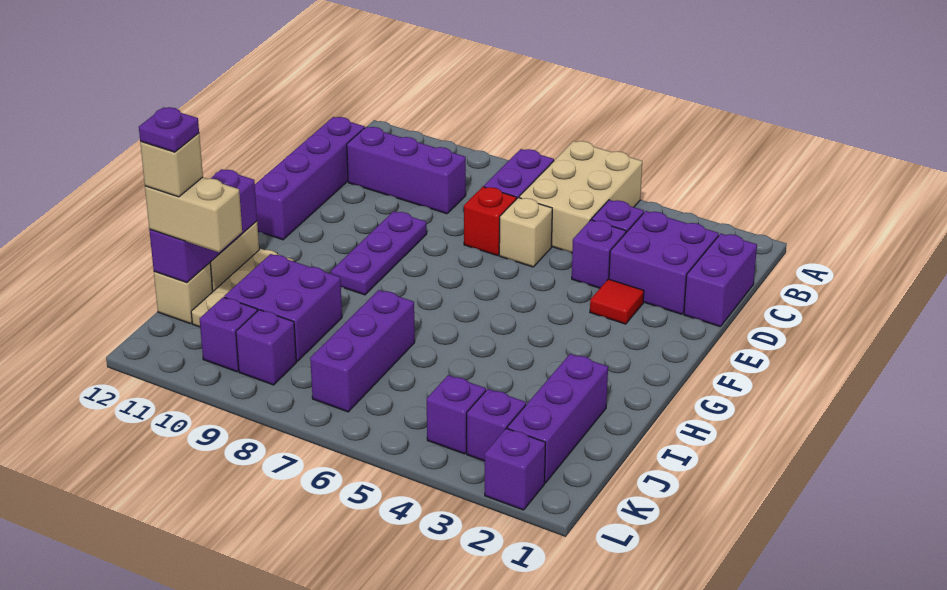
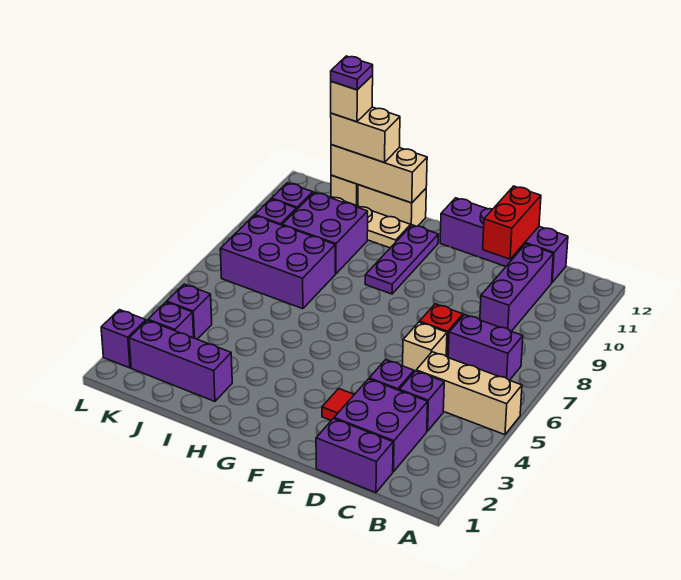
tan brick A5:C6 level 1 -> tan brick A5:C5 level 1
none -> red brick D11:D12 level 2
purple plate E9:G9 level 1 -> purple plate G9:G11 level 1
purple brick H12:J12 level 2 -> tan brick H12:J12 level 2
purple brick I7:K7 level 1 -> purple brick I7:K8 level 1
tan brick J11:J12 level 3 -> tan brick I12:J12 level 3

